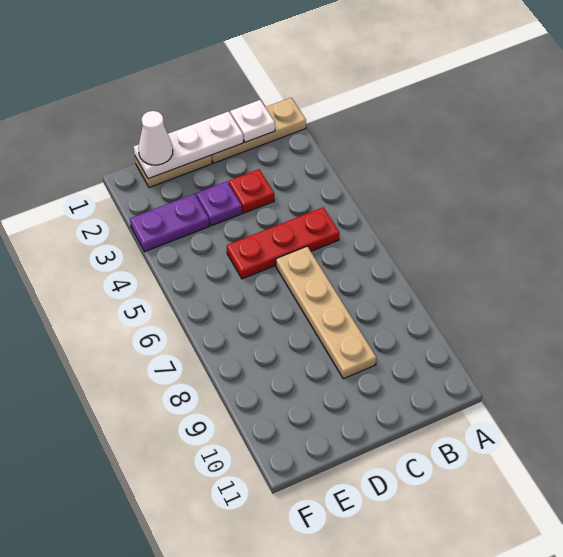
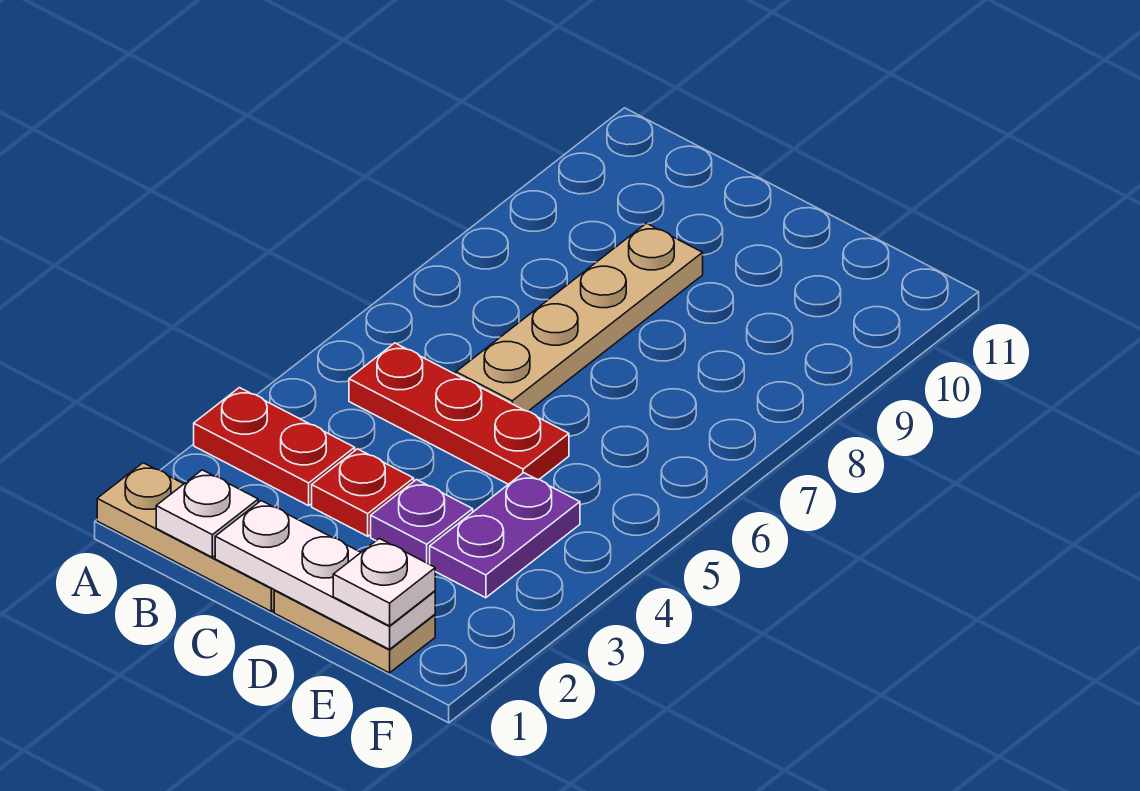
none -> red plate A3:B3 level 1
white cone E1 level 3 -> white plate E1 level 3
purple plate E3:F3 level 1 -> purple plate E3:E4 level 1

